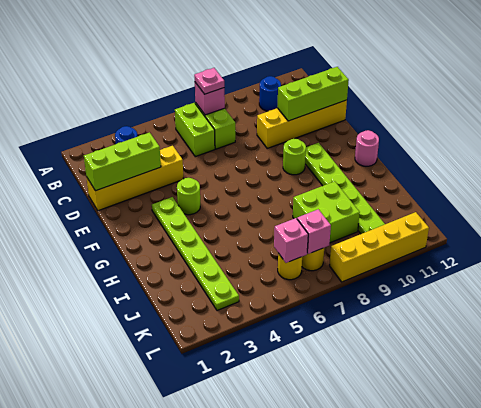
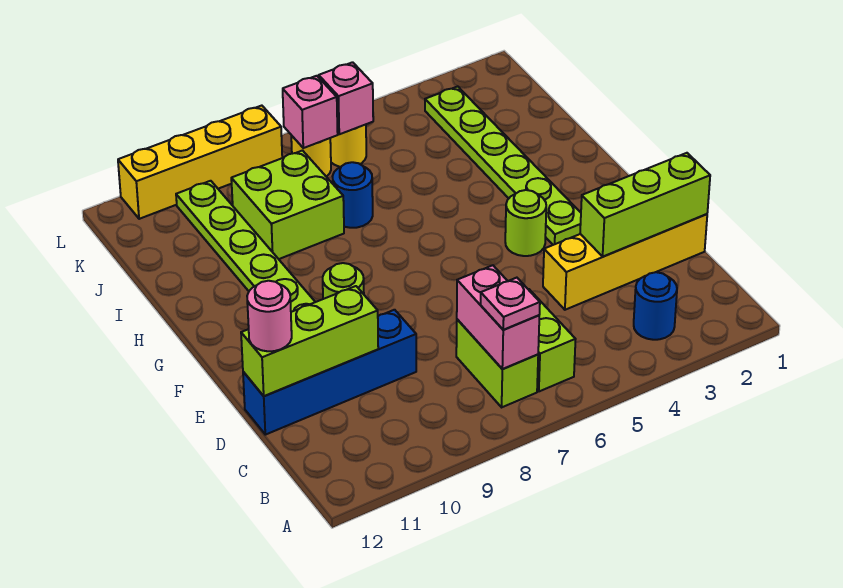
pink brick B7 level 2 -> pink brick B7:C7 level 2
blue round brick B10 level 1 -> blue round brick I7 level 1
yellow brick D9:D12 level 1 -> blue brick D9:D12 level 1
pink round brick G12 level 1 -> pink round brick D12 level 3

